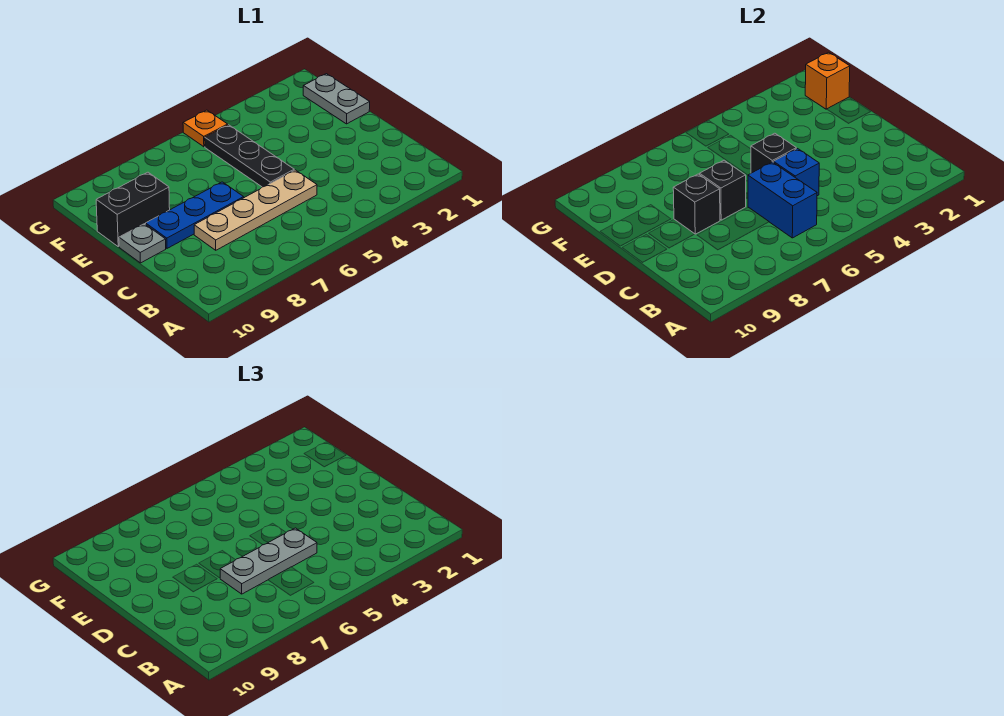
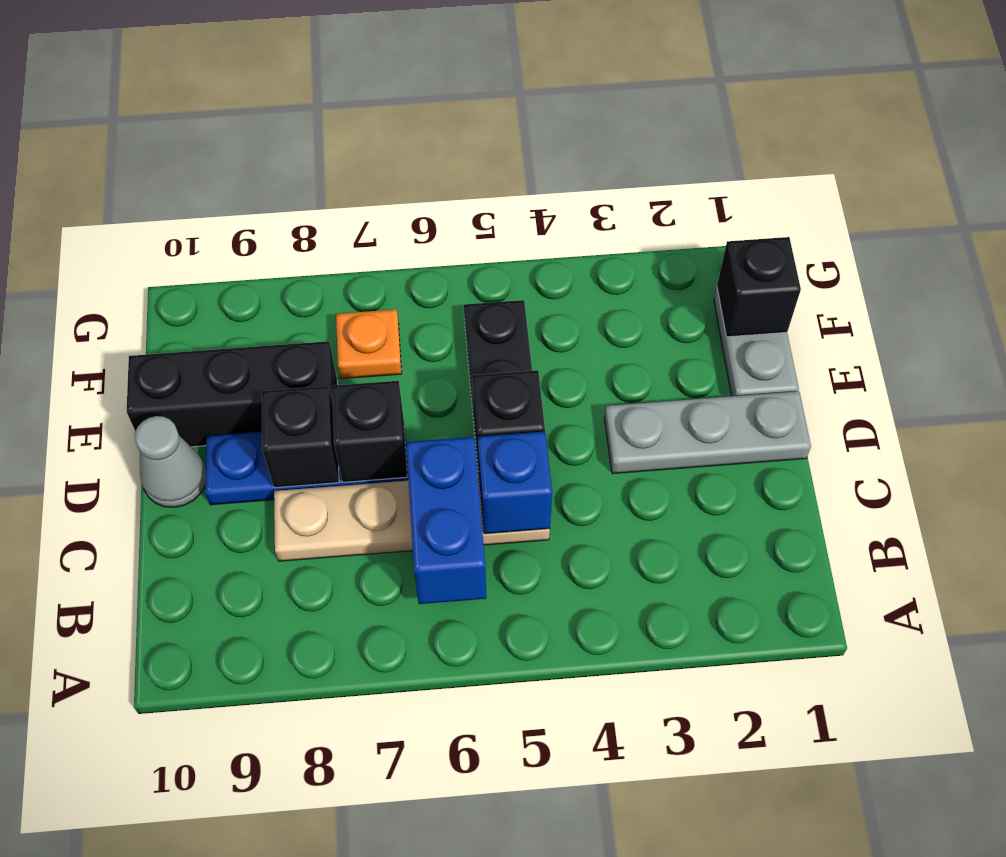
grey plate C5:C7 level 3 -> grey plate D1:D3 level 1
grey plate D10 level 1 -> grey cone D10 level 1
black brick E9:E10 level 1 -> black brick E8:E10 level 1
orange brick F1 level 2 -> black brick F1 level 2
orange plate G5 level 1 -> orange plate F7 level 1

